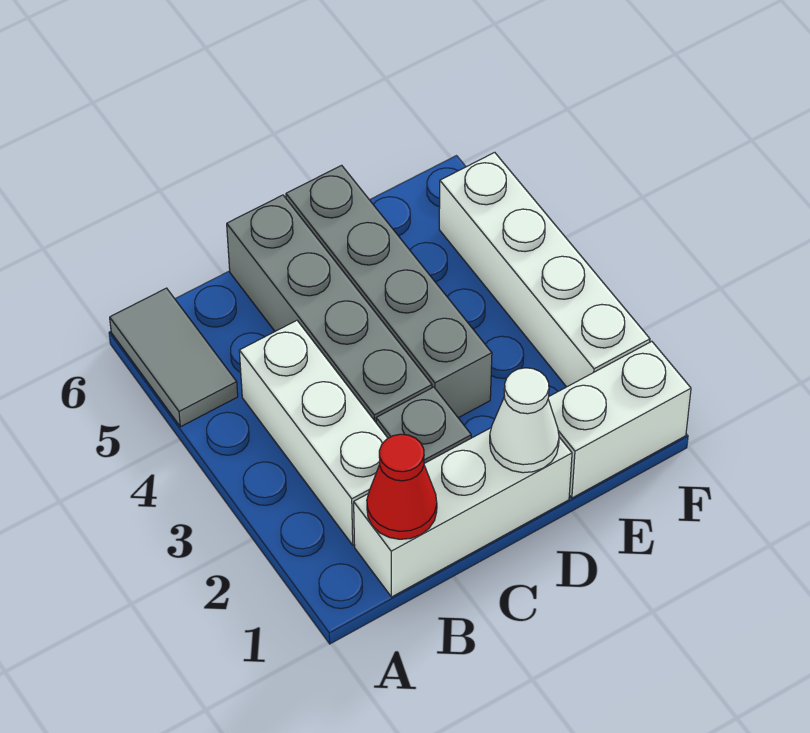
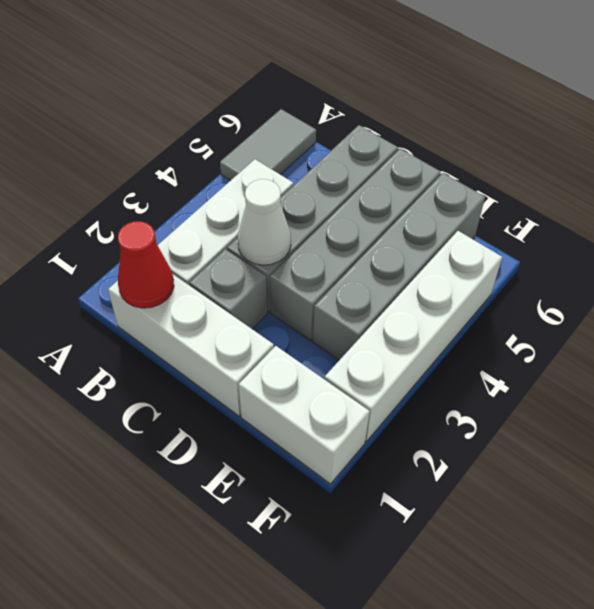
white cone D1 level 2 -> white cone C3 level 2
none -> grey brick E3:E6 level 1

